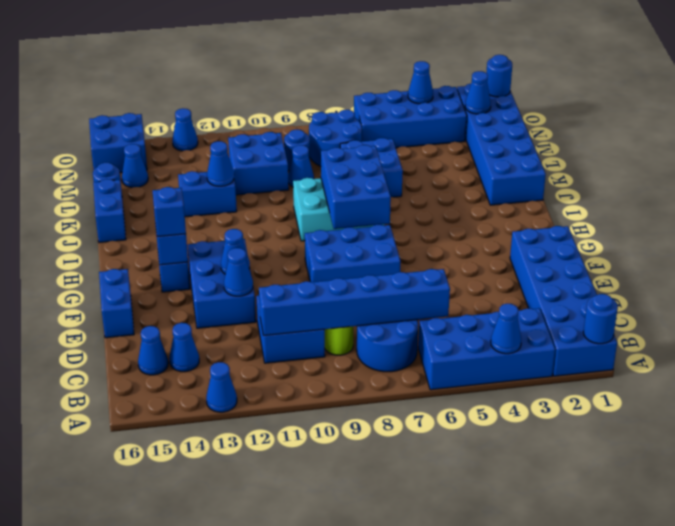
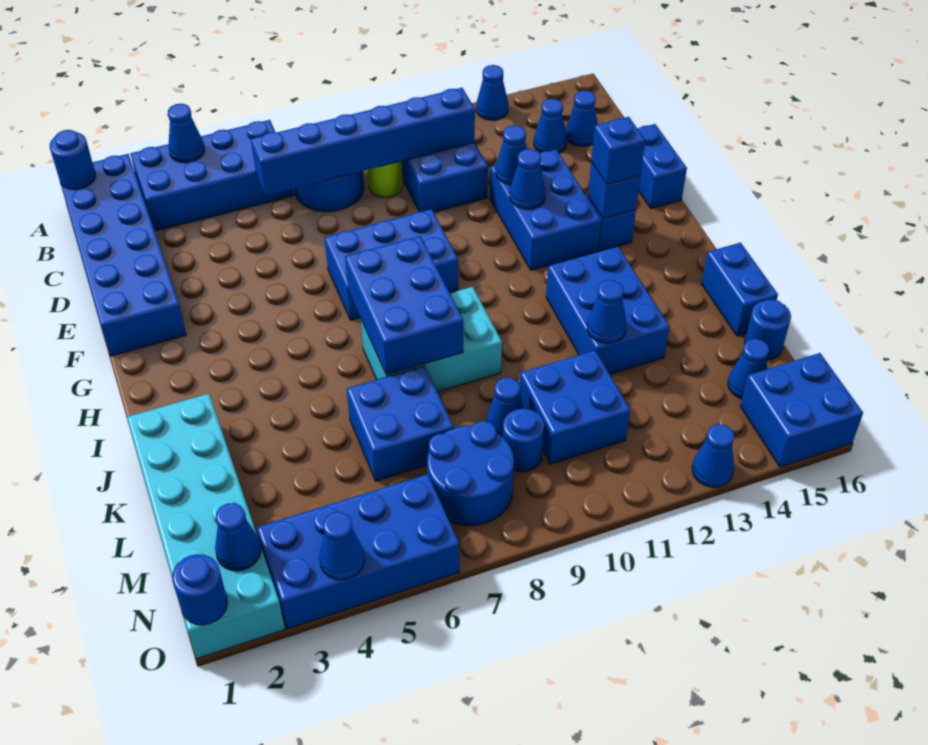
blue brick J1:O2 level 1 -> cyan brick J1:O2 level 1
blue brick K12:K13 level 1 -> blue brick I12:K13 level 1

